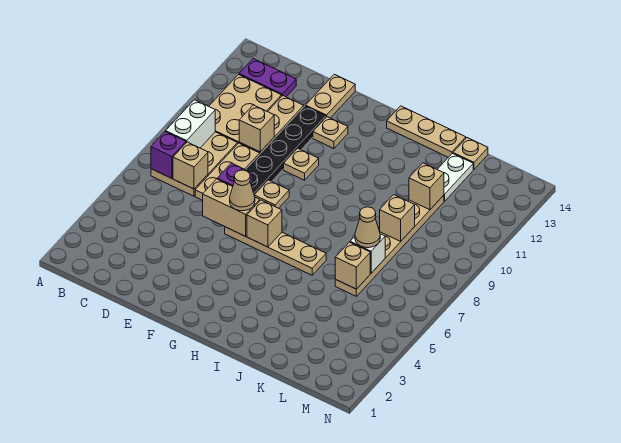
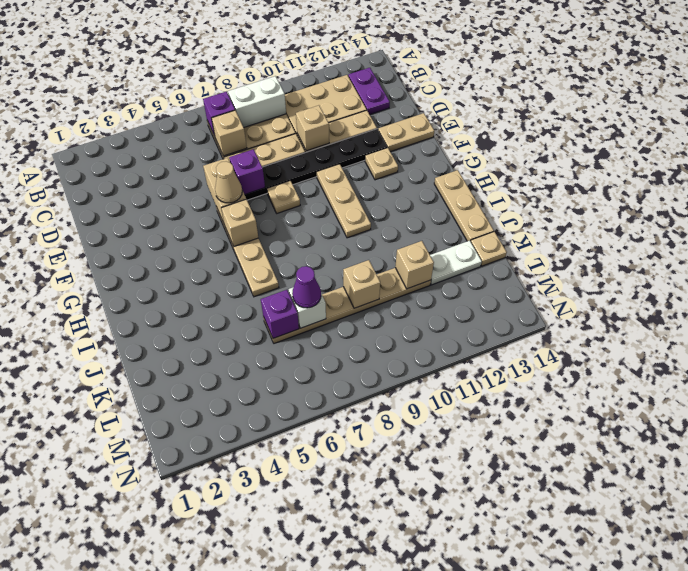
tan plate F10 level 1 -> tan plate F10:H10 level 1
tan brick K6 level 2 -> purple brick K6 level 2
tan cone K7 level 3 -> purple cone K7 level 3

